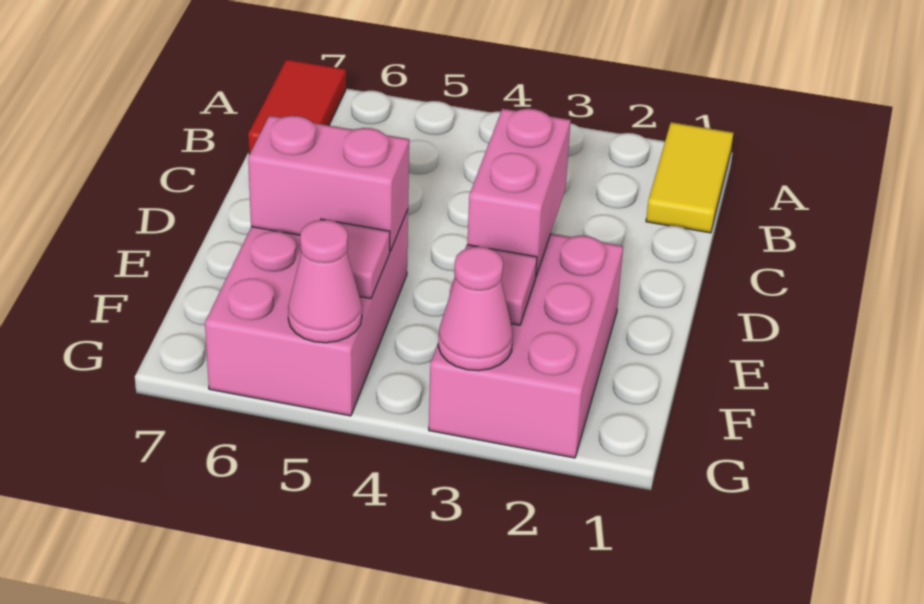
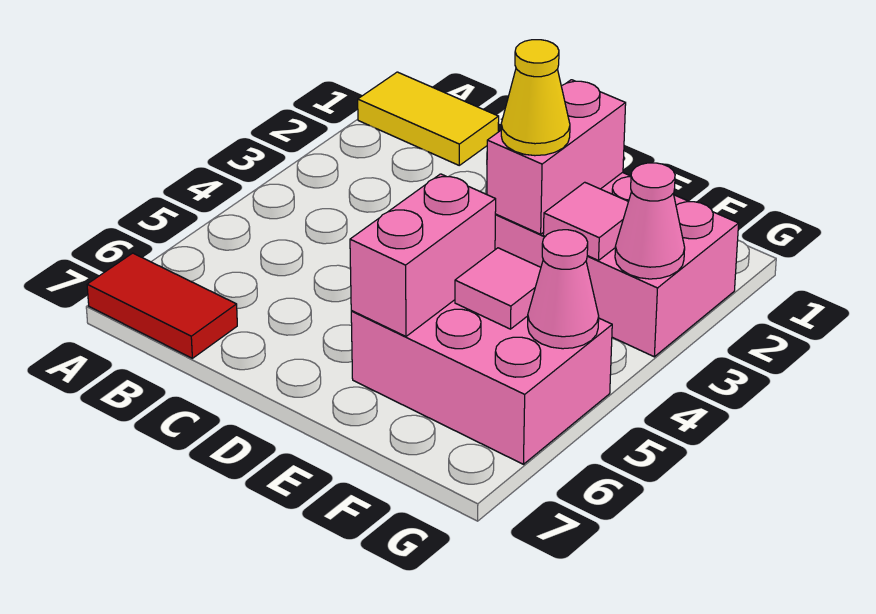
pink brick D3:E3 level 2 -> pink brick E2:E3 level 2
none -> yellow cone E3 level 3

